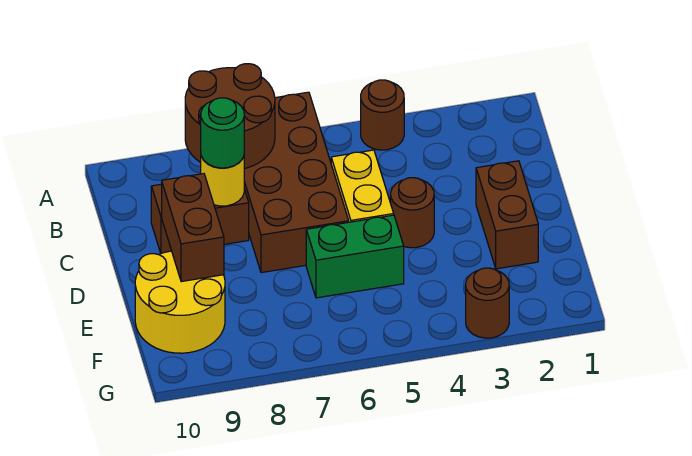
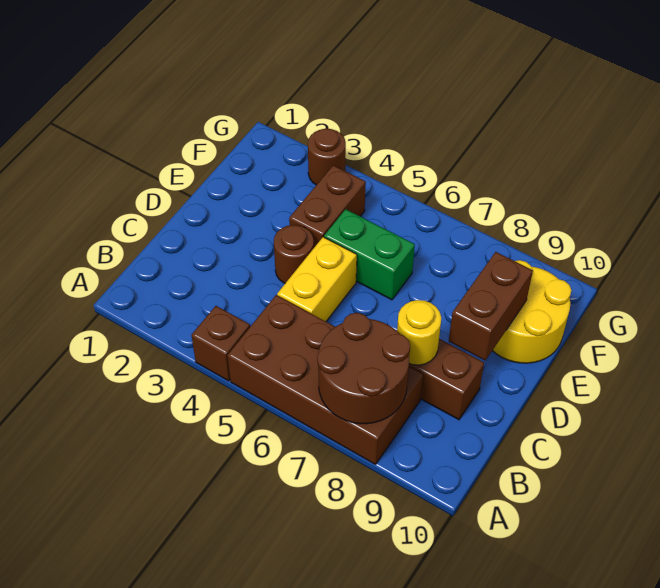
brown round brick A4 level 1 -> brown brick A4 level 1
brown brick A6:D7 level 1 -> brown brick A5:B8 level 1
green round brick C8 level 3 -> none
brown brick D2:E2 level 1 -> brown brick E4:F4 level 1

